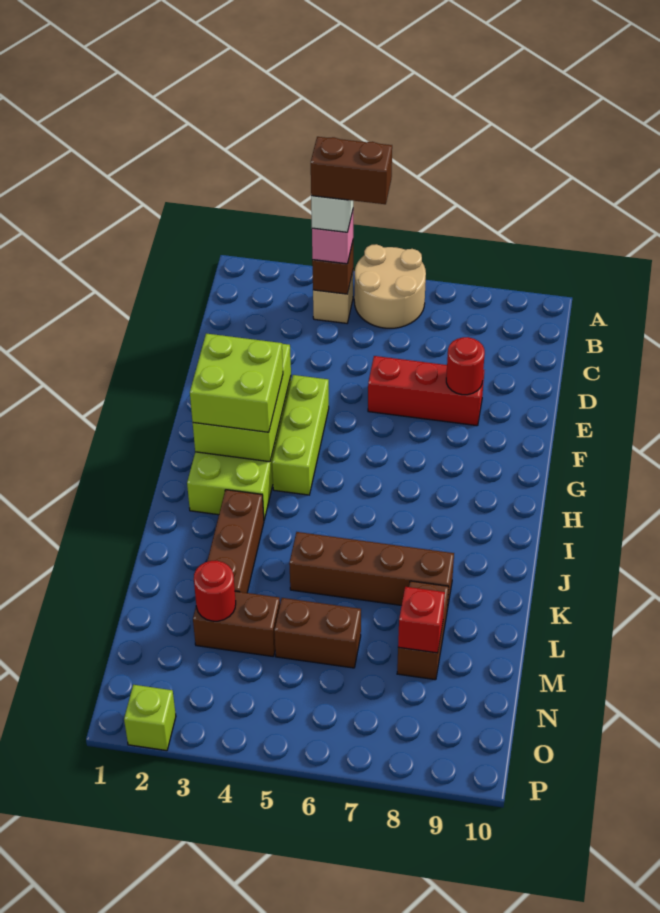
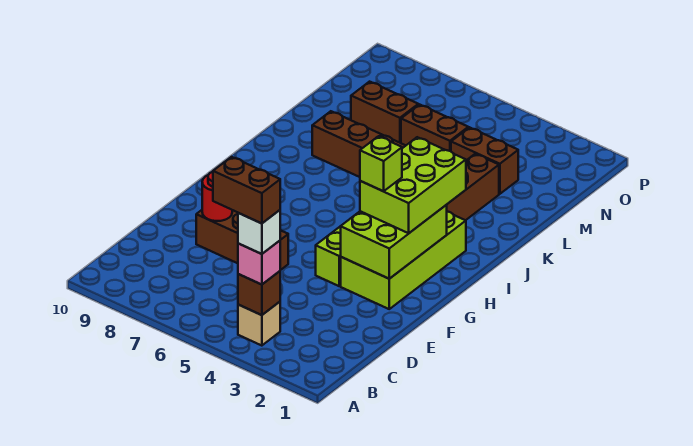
tan round brick A5:B6 level 1 -> none
red brick E6:E8 level 1 -> brown brick E6:E8 level 1
lime brick G2:H3 level 3 -> lime brick G2:I3 level 3
brown brick L8:M8 level 1 -> brown brick M7:M8 level 1
red round brick M3 level 2 -> none
red brick M8 level 2 -> none
lime brick P2 level 1 -> lime brick G3 level 4

